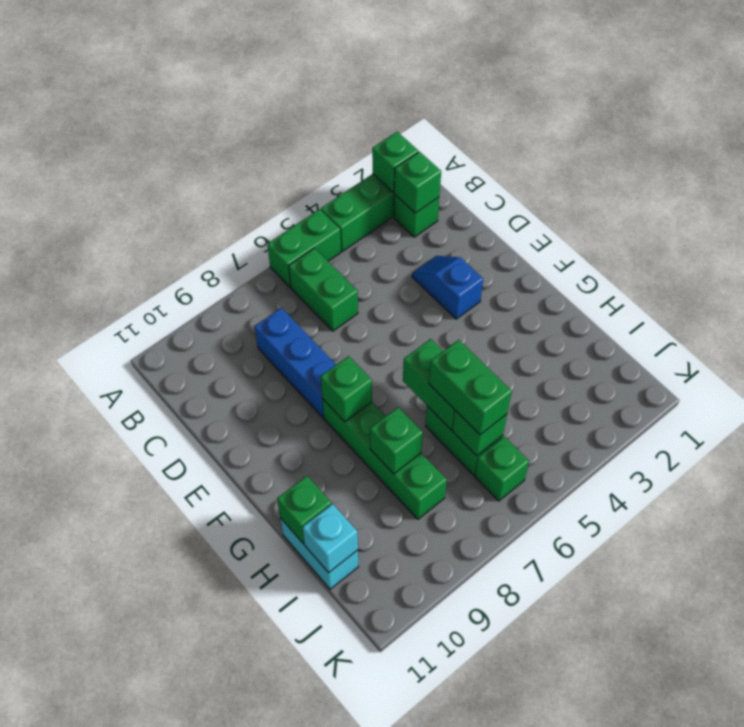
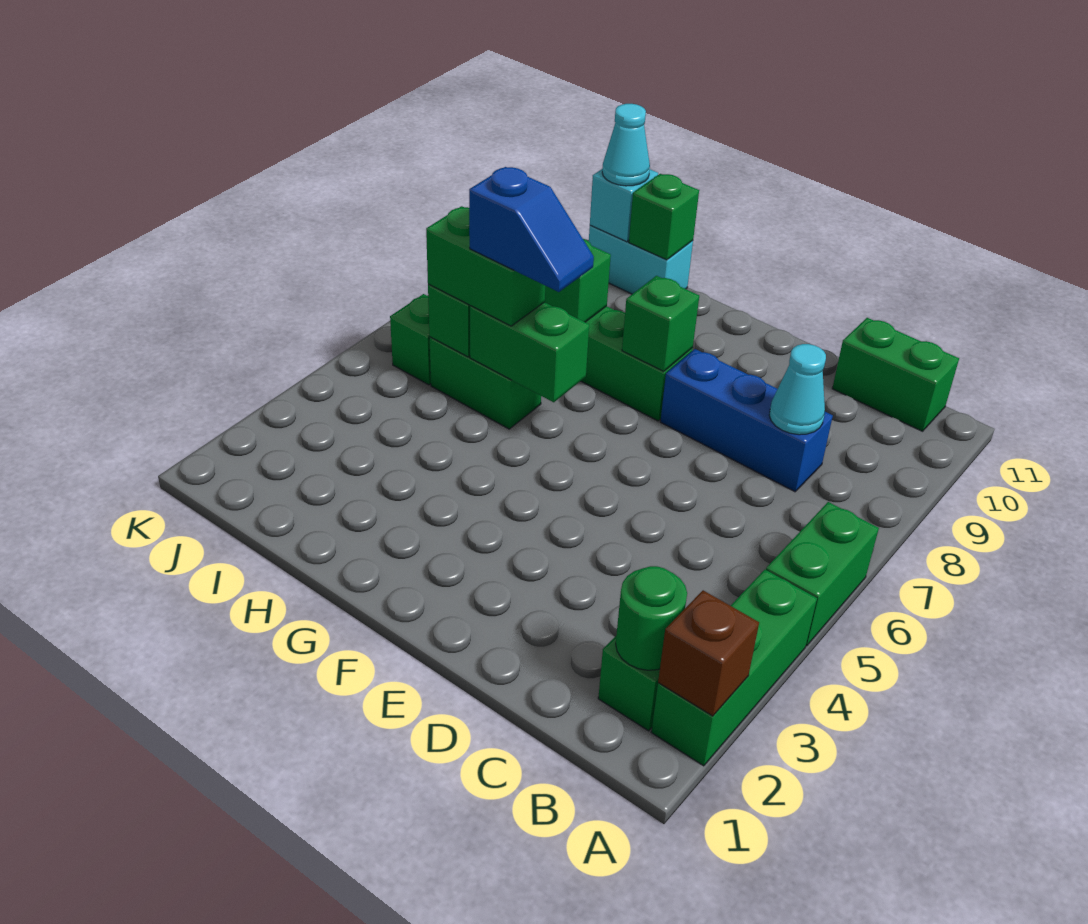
green brick A2 level 2 -> brown brick A2 level 2
green brick B2 level 2 -> green round brick B2 level 2
green brick B6:C6 level 1 -> green brick B11:C11 level 1
none -> cyan cone C8 level 2
blue slope D3:E3 level 1 top E -> blue slope G6:H6 level 4 top H
none -> cyan cone I11 level 3

